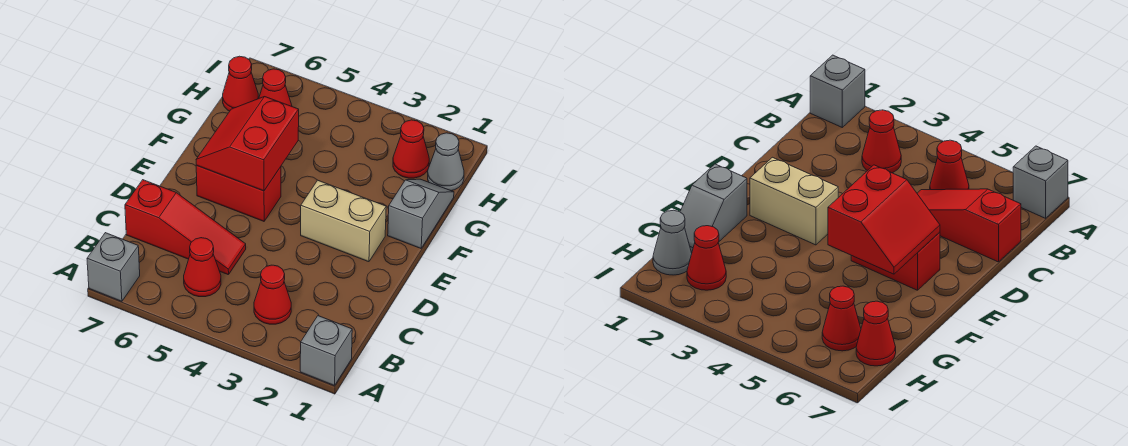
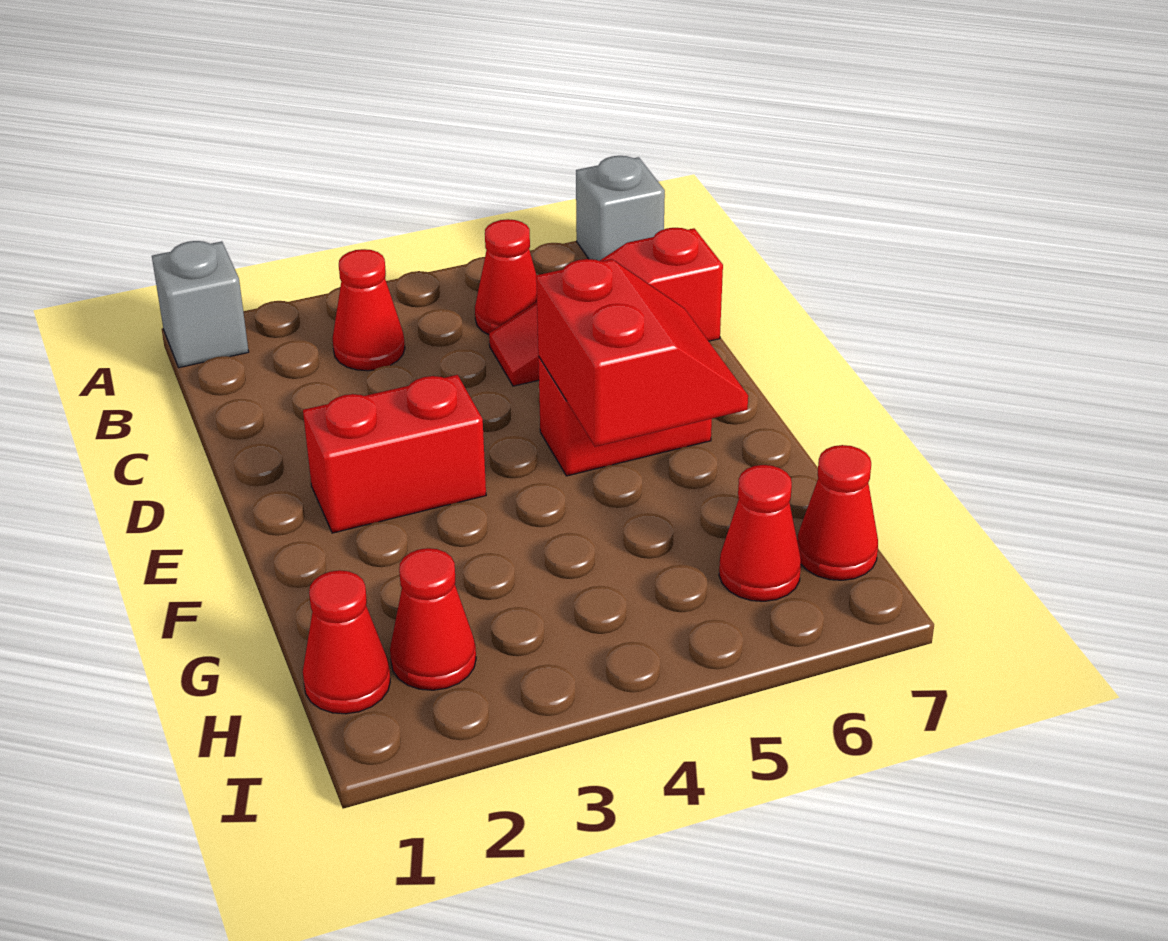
tan brick E2:E3 level 1 -> red brick E2:E3 level 1
grey slope F1:G1 level 1 top F -> none
grey cone H1 level 1 -> red cone H1 level 1

